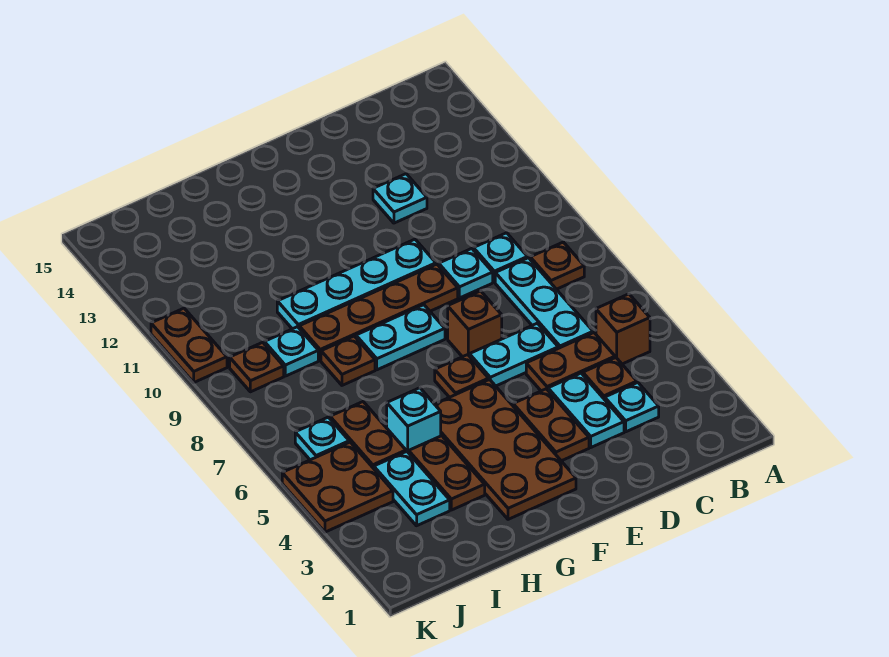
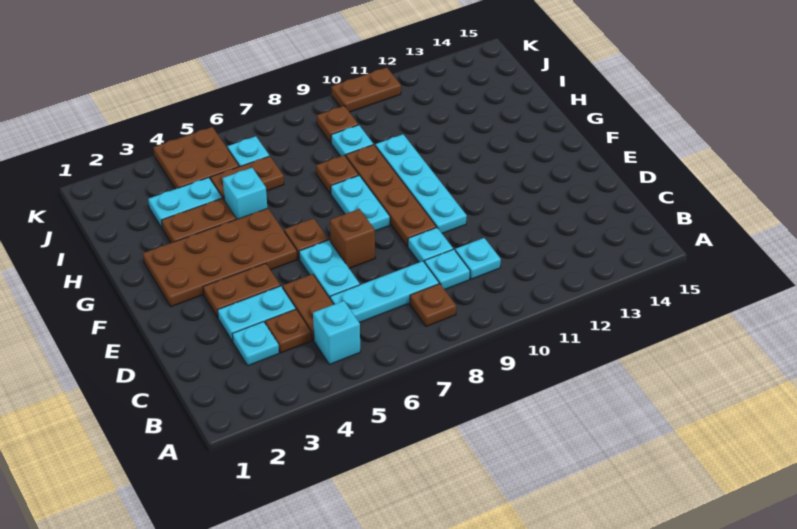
brown brick B5 level 1 -> cyan brick B5 level 1
cyan plate D12 level 1 -> cyan plate C10 level 1

